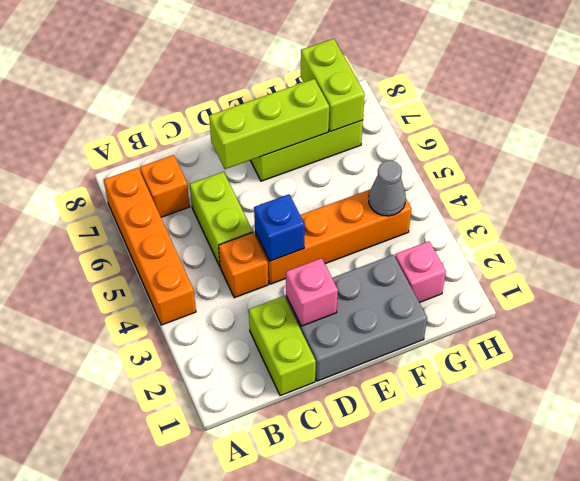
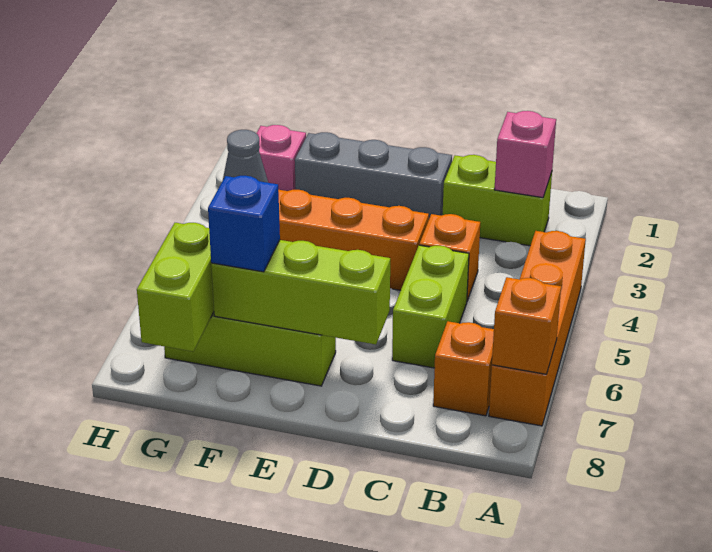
none -> orange brick A7 level 2
lime brick C1:C2 level 1 -> lime brick B2:C2 level 1
grey brick D1:F2 level 1 -> grey brick D2:F2 level 1
pink brick D2 level 2 -> pink brick B2 level 2
blue brick D4 level 2 -> blue brick F7 level 3

